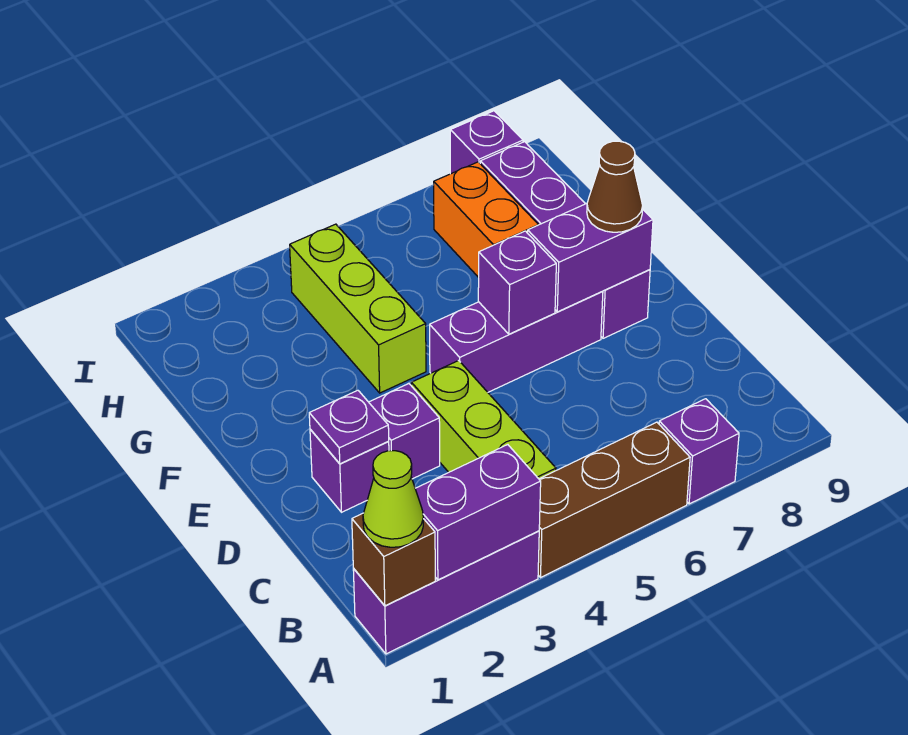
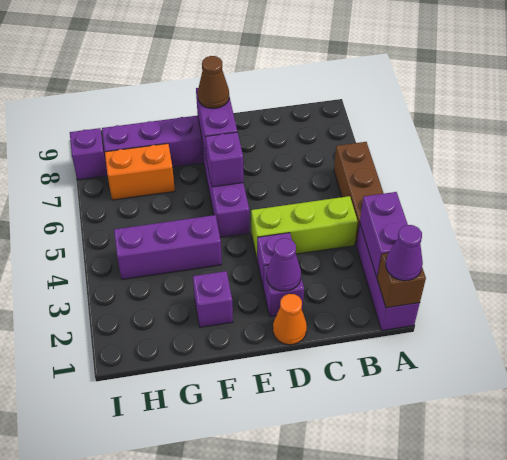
lime cone A1 level 3 -> purple cone A1 level 3
purple brick A7 level 1 -> purple brick F2 level 1
none -> orange cone D1 level 1
purple plate D2 level 2 -> purple cone D2 level 2
lime brick F4:H4 level 1 -> purple brick F4:H4 level 1

